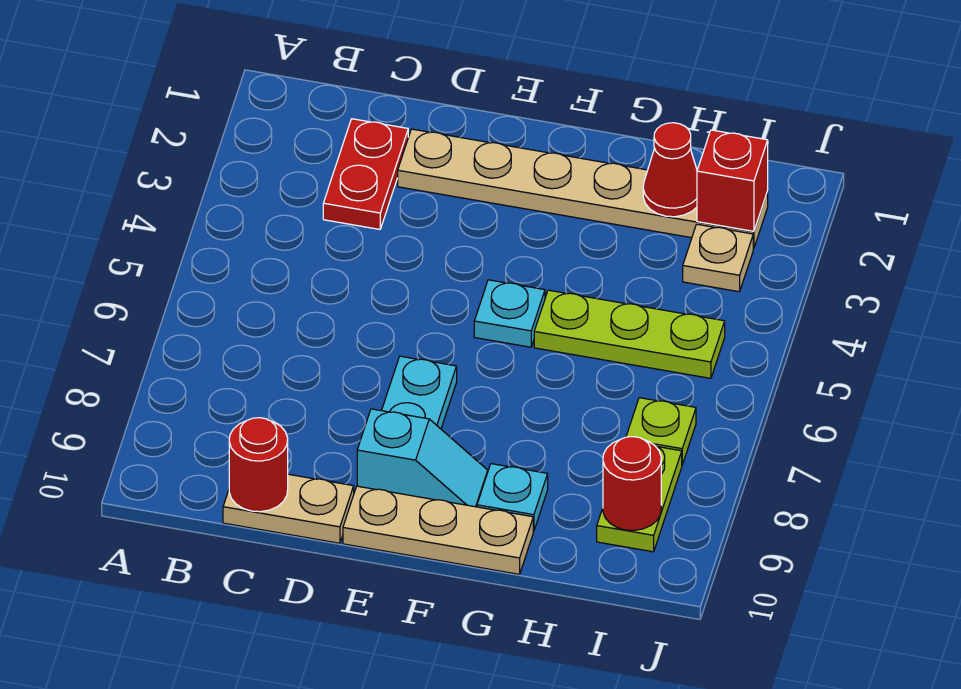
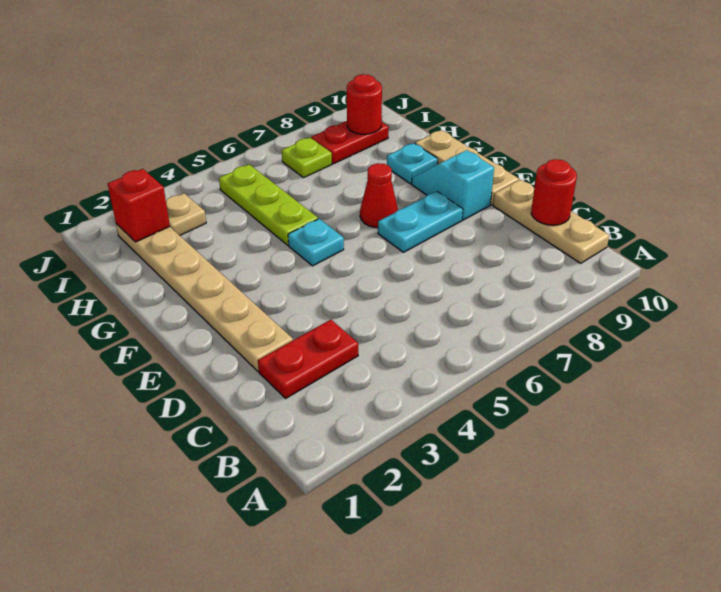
tan plate C10:D10 level 1 -> tan plate B10:D10 level 1
red cone H2 level 2 -> red cone F7 level 1
lime plate I8:I9 level 1 -> red plate I8:I9 level 1

